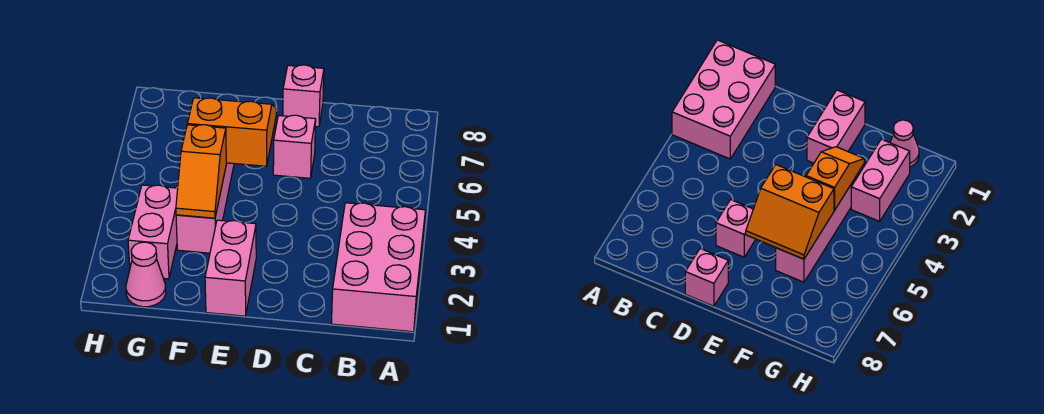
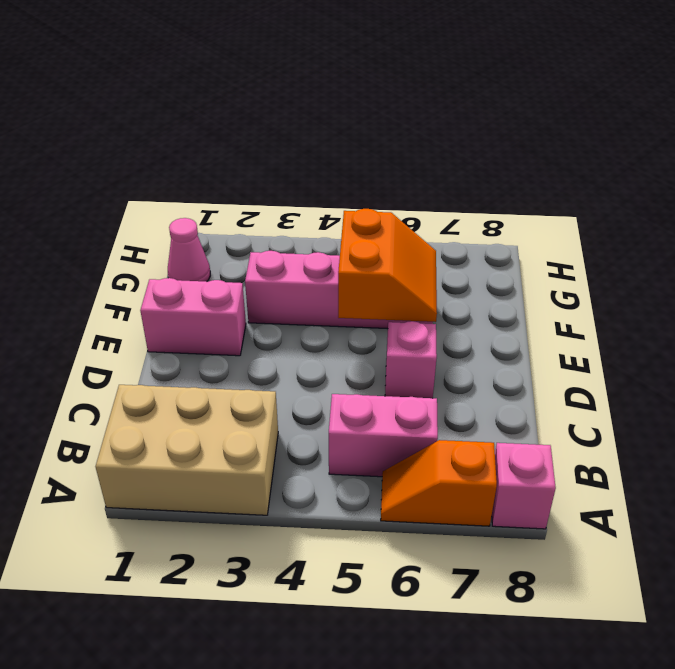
pink brick A1:B3 level 1 -> tan brick A1:B3 level 1
pink brick D8 level 1 -> pink brick A8 level 1
orange slope F3:F4 level 2 top 4 -> orange slope A6:A7 level 1 top 7
pink brick G2:G3 level 1 -> pink brick B5:B6 level 1

